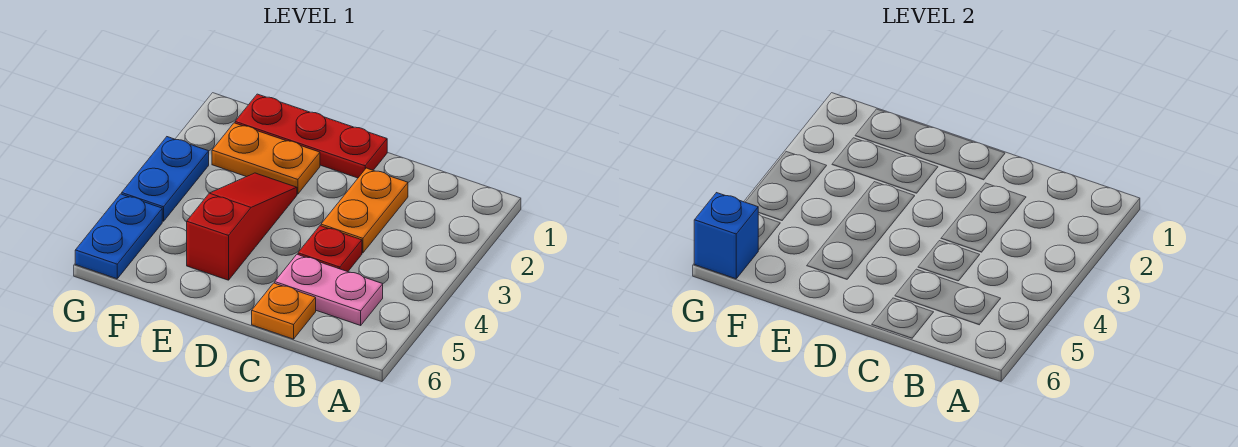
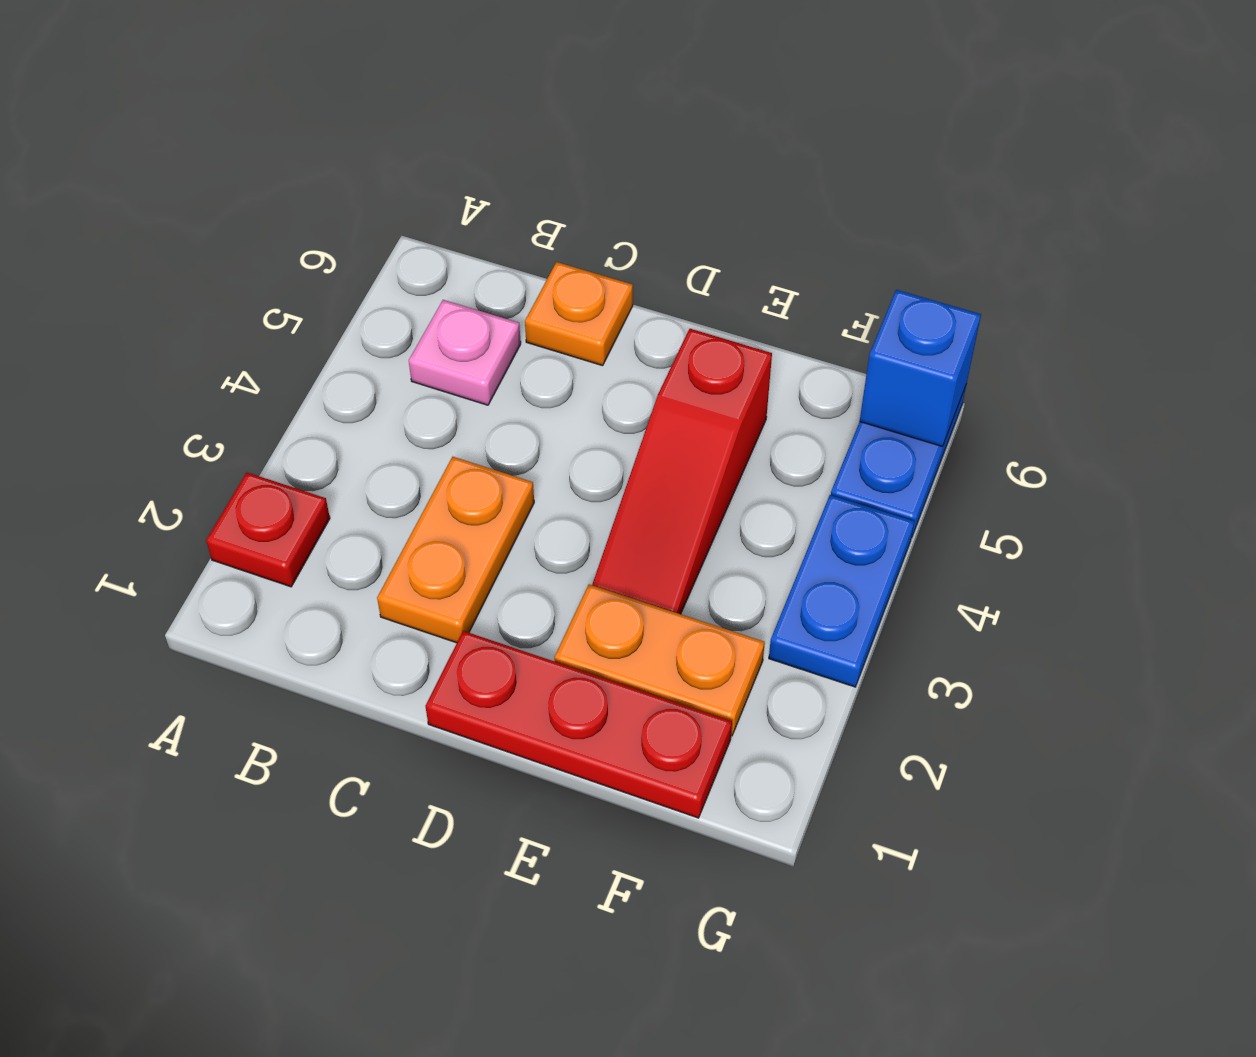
pink plate B5:C5 level 1 -> pink plate B5 level 1
red plate C4 level 1 -> red plate A2 level 1

